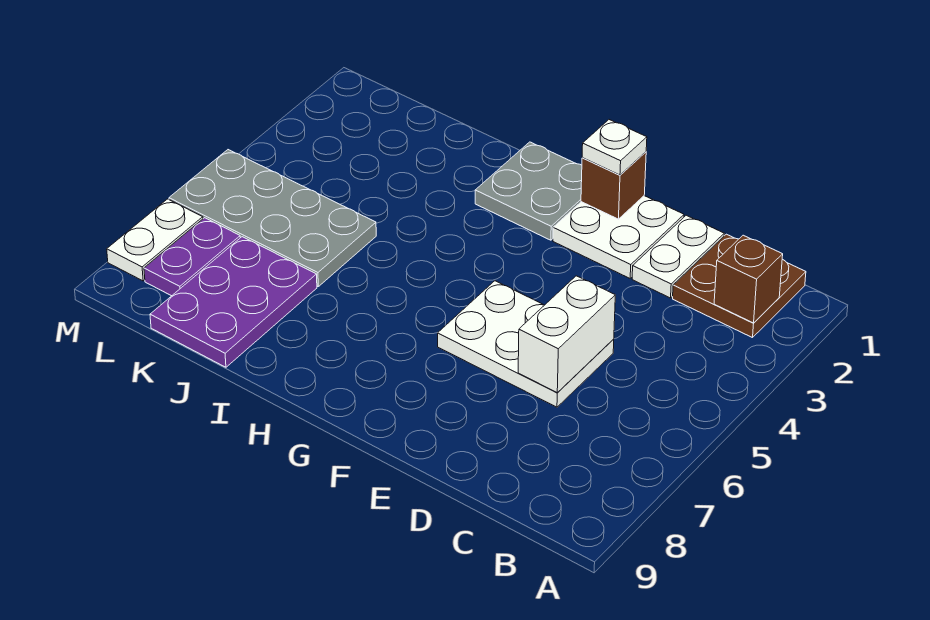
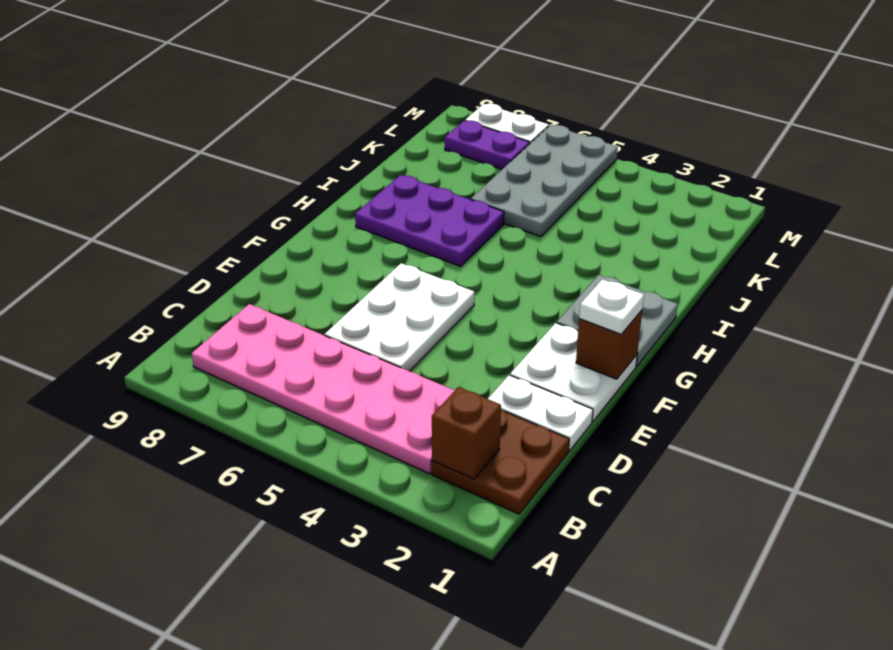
none -> pink plate B3:C8 level 1
white brick D5:D6 level 2 -> none
purple plate J7:K9 level 1 -> purple plate H6:I8 level 1

